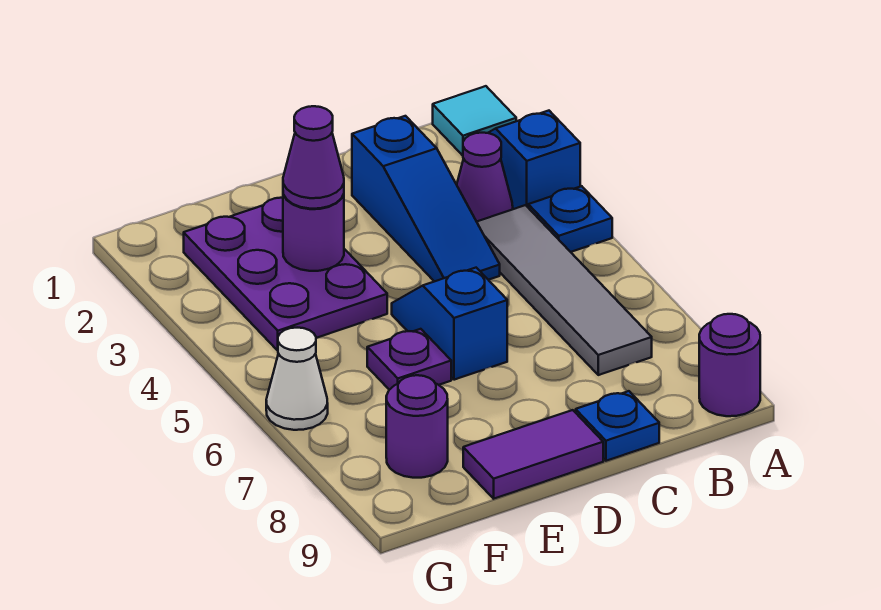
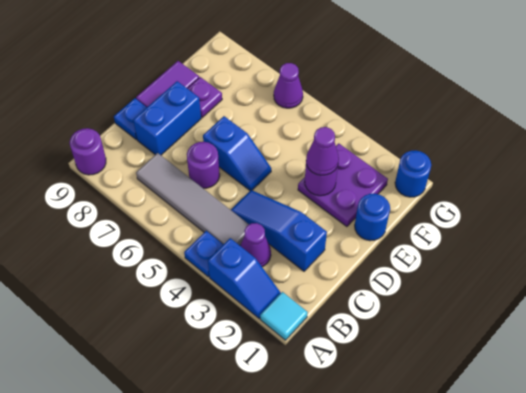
none -> blue brick C8:D8 level 1
none -> blue round brick E1 level 1
purple plate E2:F4 level 1 -> purple plate E2:F3 level 1
purple plate E6 level 1 -> purple plate E8 level 1
purple round brick F8 level 1 -> purple round brick C6 level 1
none -> blue round brick G1 level 1
white cone G6 level 1 -> purple cone G6 level 1

